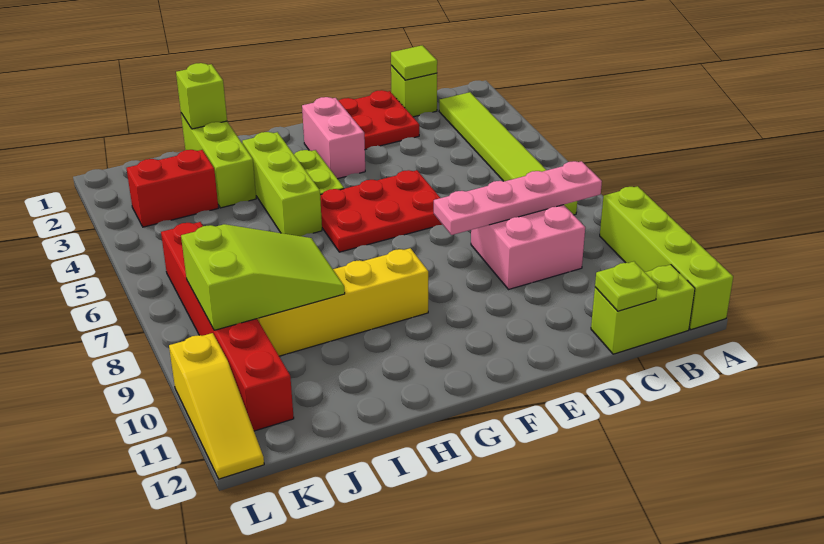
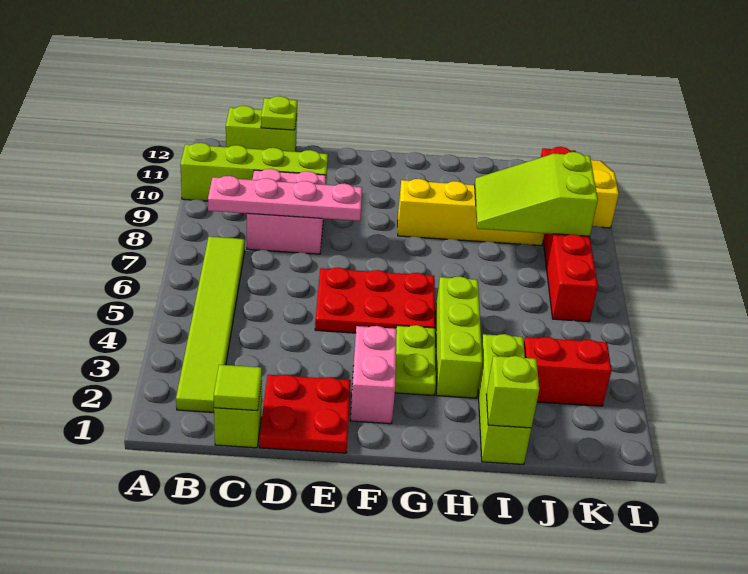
lime brick A9:A12 level 1 -> lime brick A10:D10 level 1

